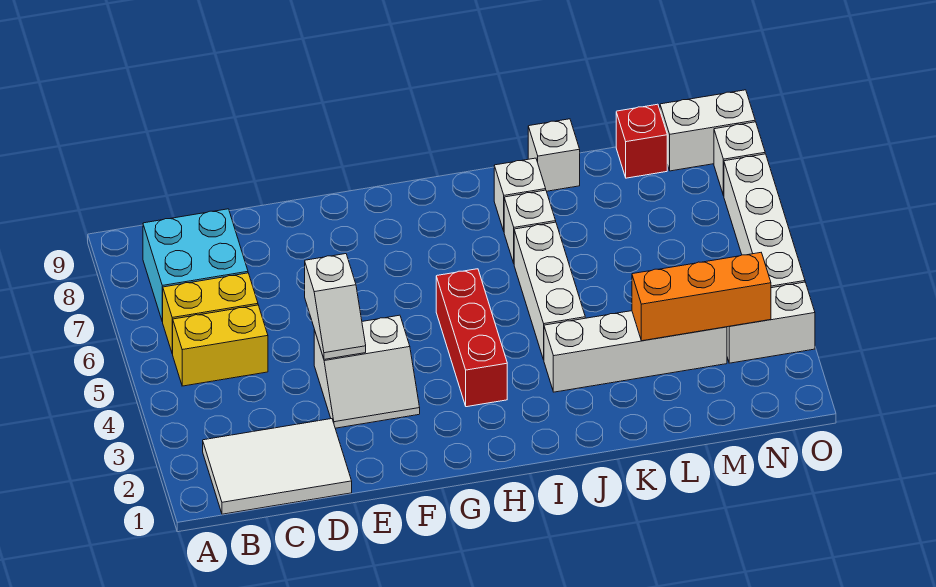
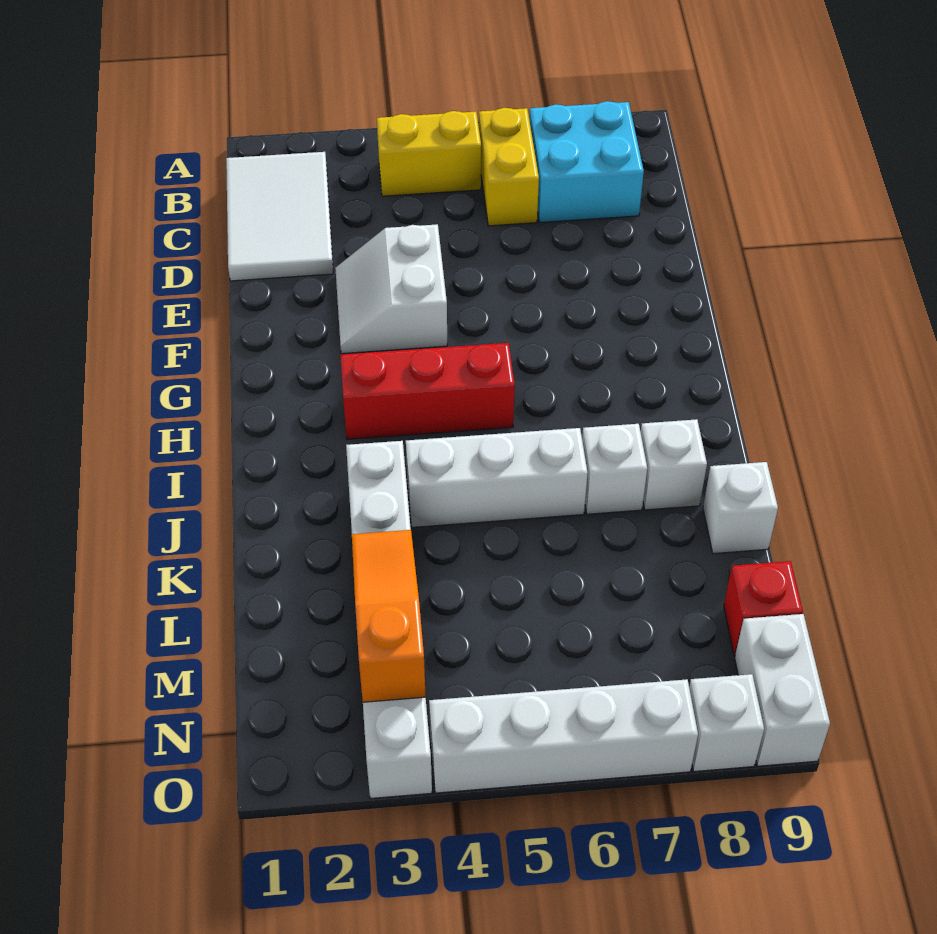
yellow brick B5:C5 level 1 -> yellow brick B4:B5 level 1
white slope E4:E5 level 2 top 5 -> none
orange brick L3:N3 level 2 -> orange slope L3:N3 level 2 top N

